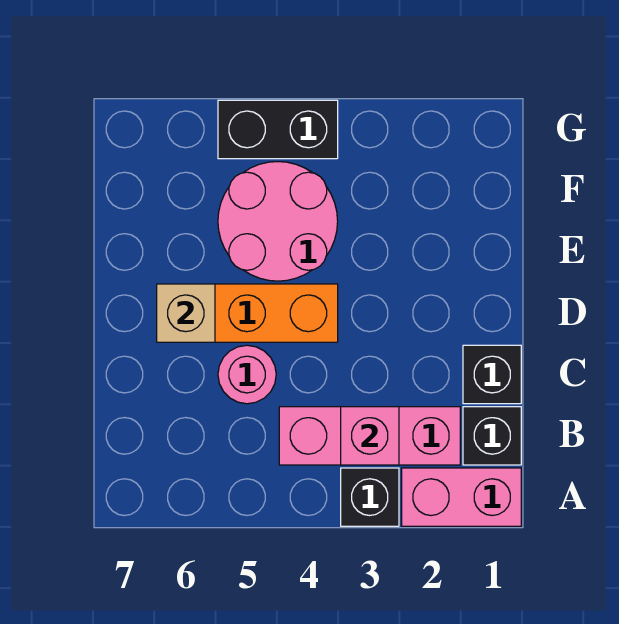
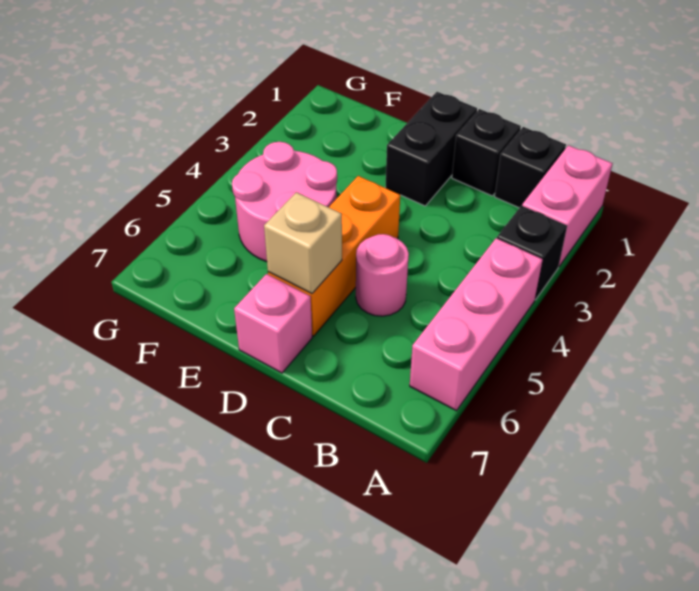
pink brick B2:B4 level 1 -> pink brick A4:A6 level 1
pink brick B3 level 2 -> pink brick D7 level 1
black brick G4:G5 level 1 -> black brick D1:D2 level 1

